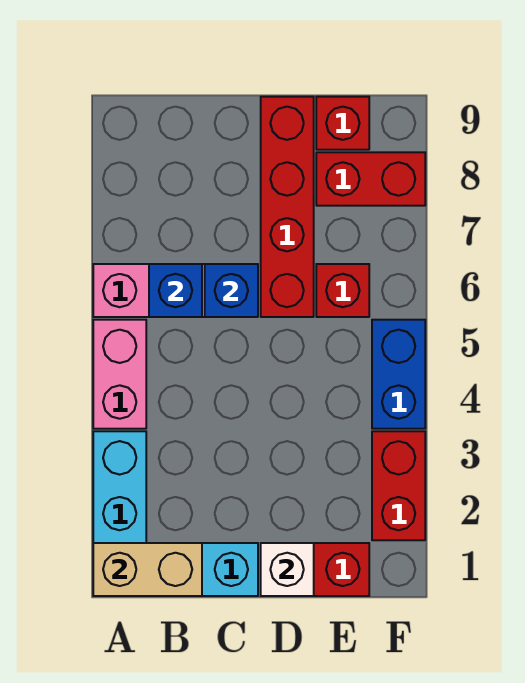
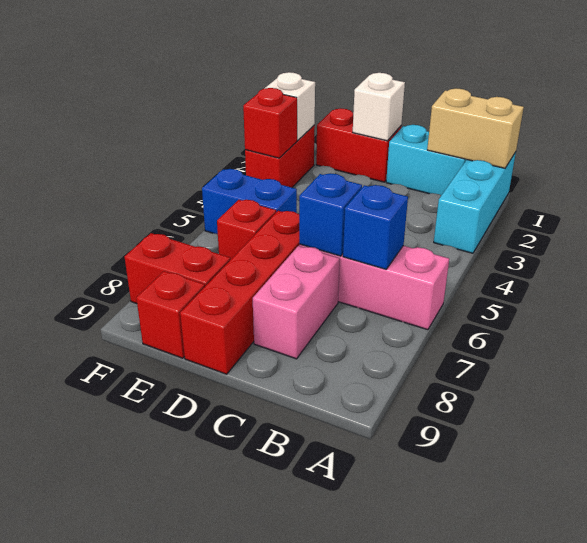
pink brick A4:A5 level 1 -> pink brick C7:C8 level 1
none -> white brick F2 level 2
none -> red brick F3 level 2
blue brick F4:F5 level 1 -> blue brick E5:F5 level 1

